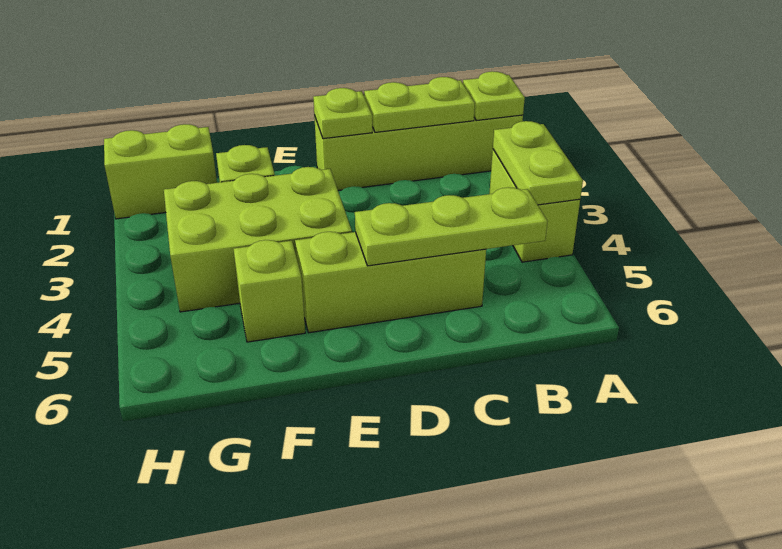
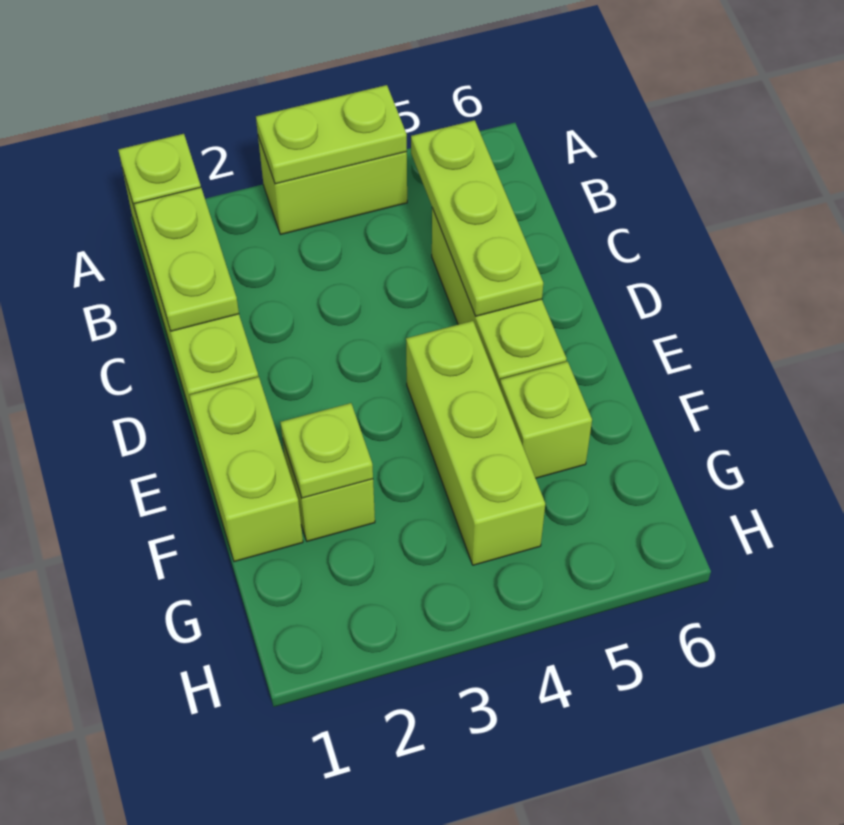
lime plate D1 level 2 -> lime plate F2 level 2
lime brick E3:G4 level 1 -> lime brick E4:G4 level 1
lime brick G1:H1 level 1 -> lime brick E1:F1 level 1

